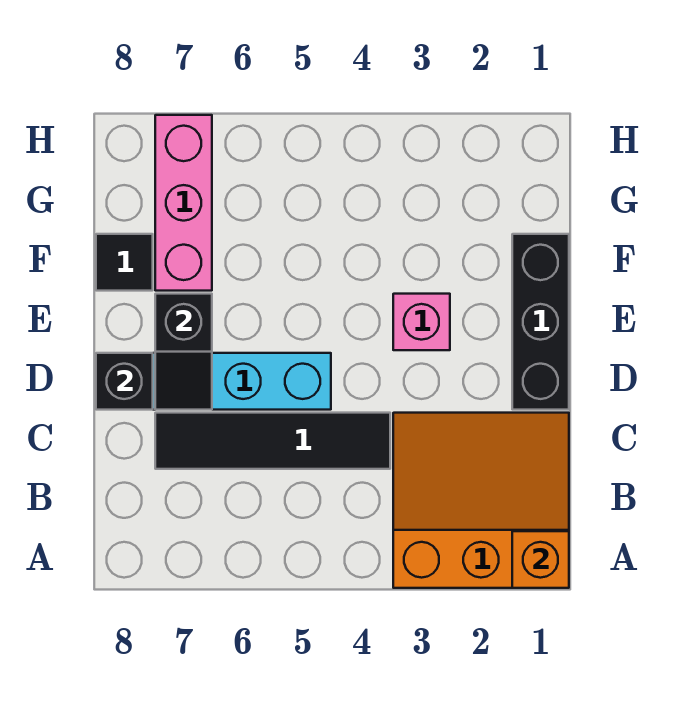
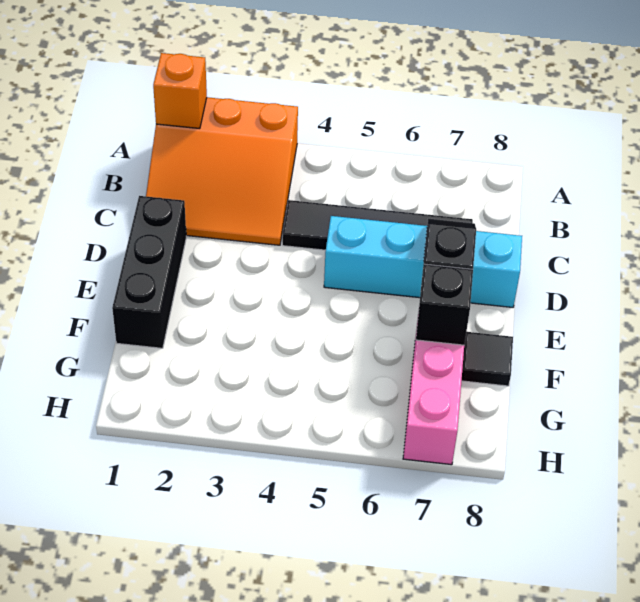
black brick D8 level 2 -> black brick F7 level 2
pink brick E3 level 1 -> none

